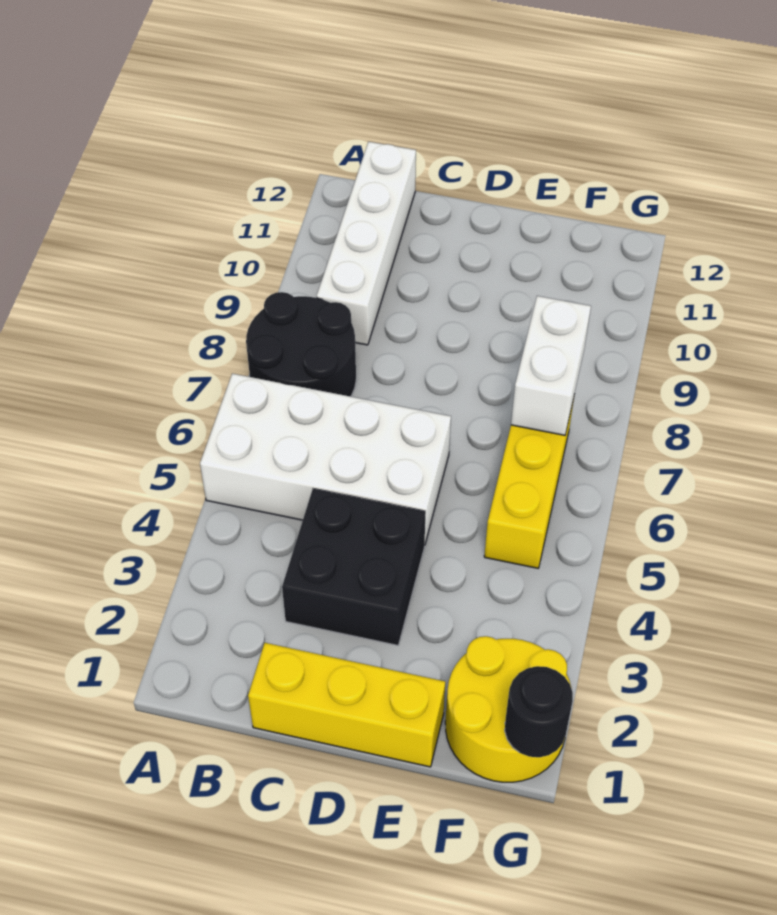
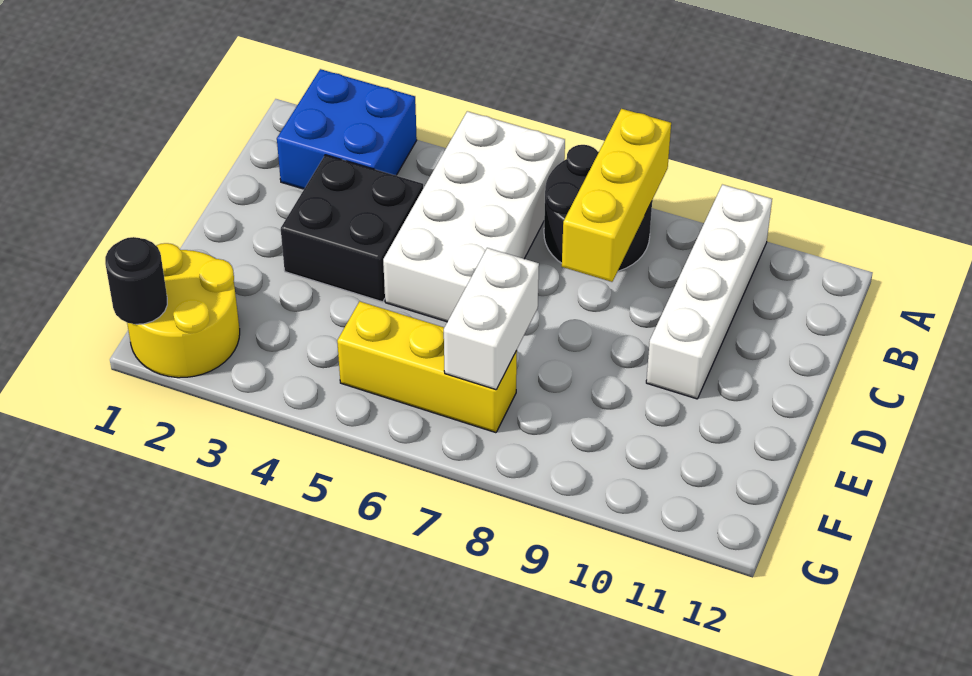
none -> blue brick A2:B3 level 1
white brick B9:B12 level 1 -> white brick A10:D10 level 1
yellow brick C1:E1 level 1 -> yellow brick A8:C8 level 2
white brick F7:F8 level 2 -> white brick E7:F7 level 2

